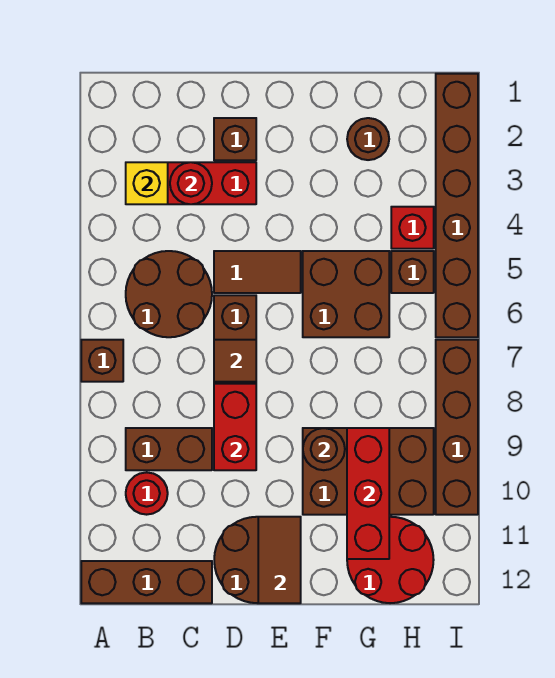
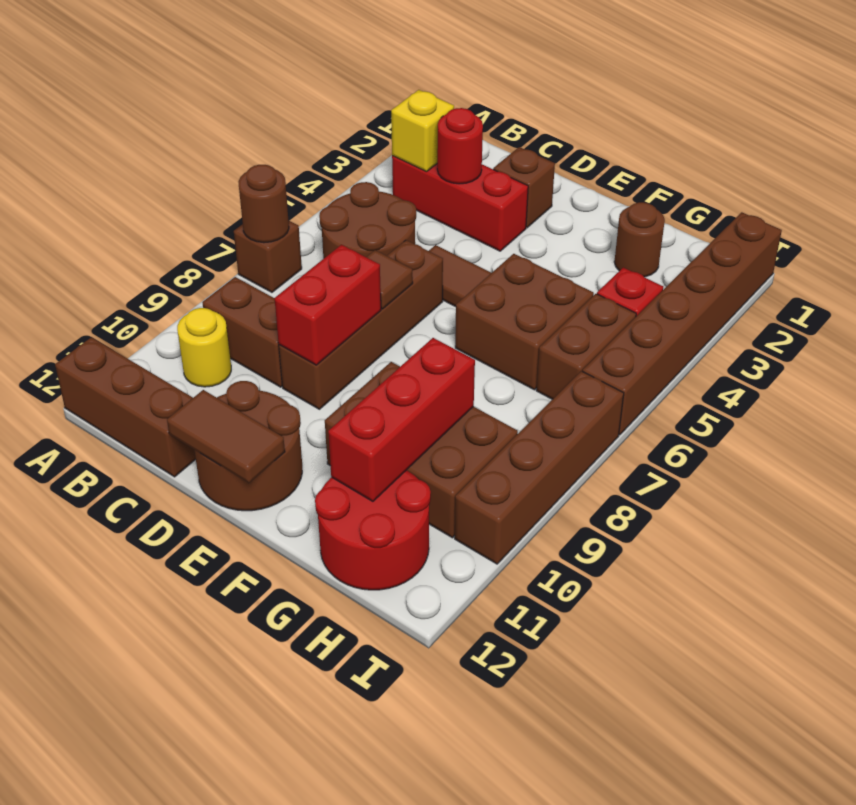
red round brick B10 level 1 -> yellow round brick B10 level 1
brown tile E11:E12 level 2 -> brown tile D12:E12 level 2
brown round brick F9 level 2 -> brown round brick A7 level 2
brown brick H5 level 1 -> brown brick H5:H6 level 1

